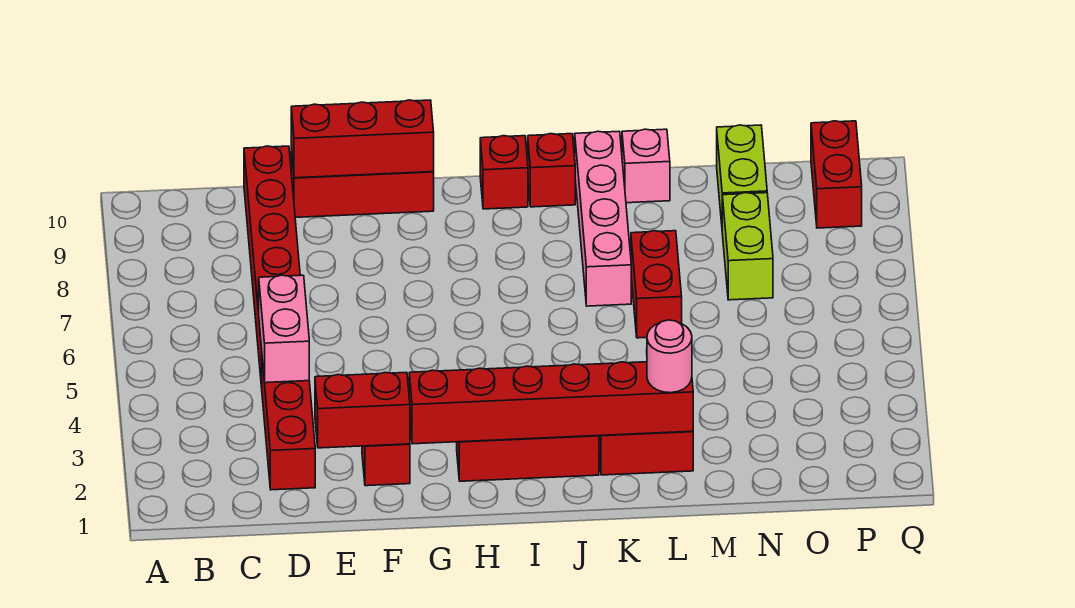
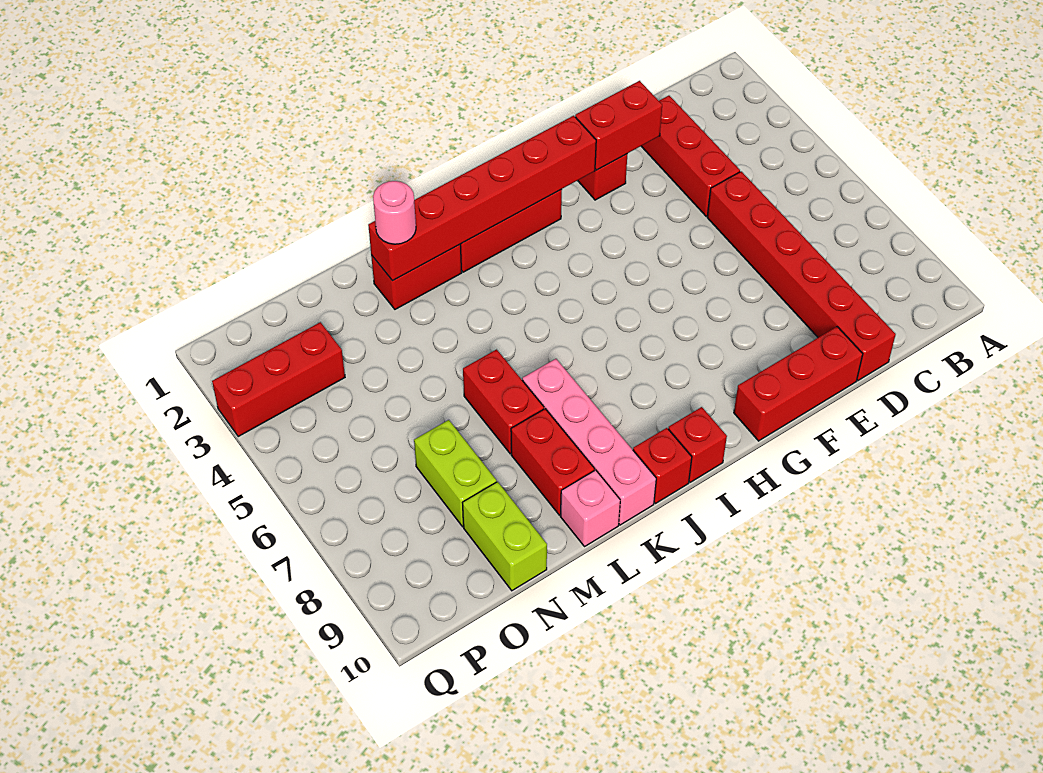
pink brick D4:D5 level 2 -> none
red brick E10:G10 level 2 -> red brick O3:Q3 level 1
red brick P9:P10 level 1 -> red brick L8:L9 level 1

